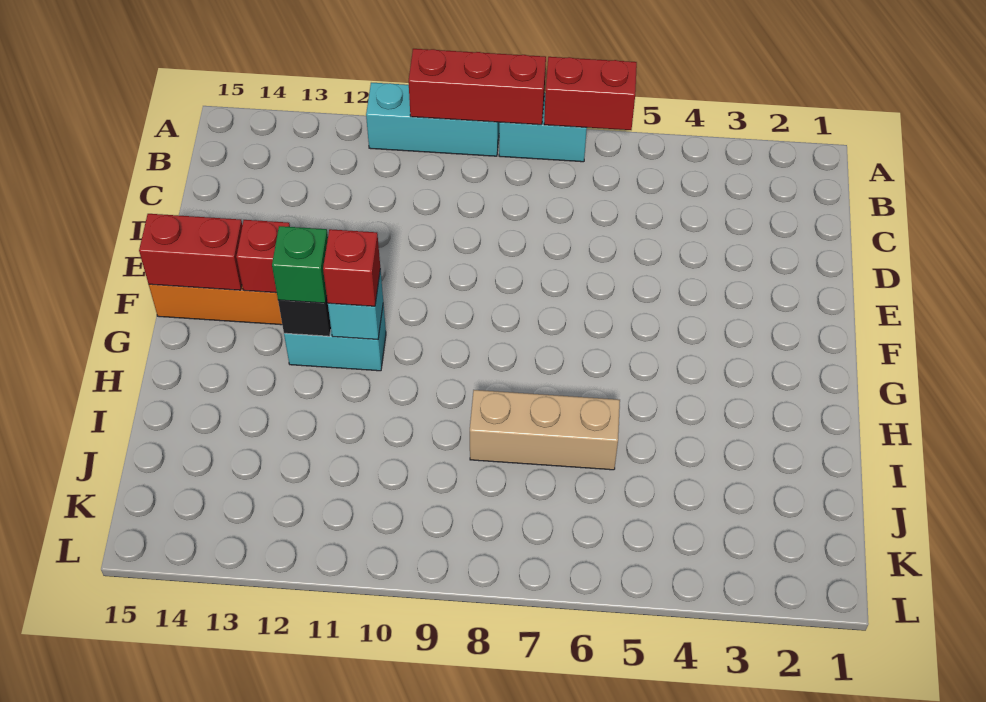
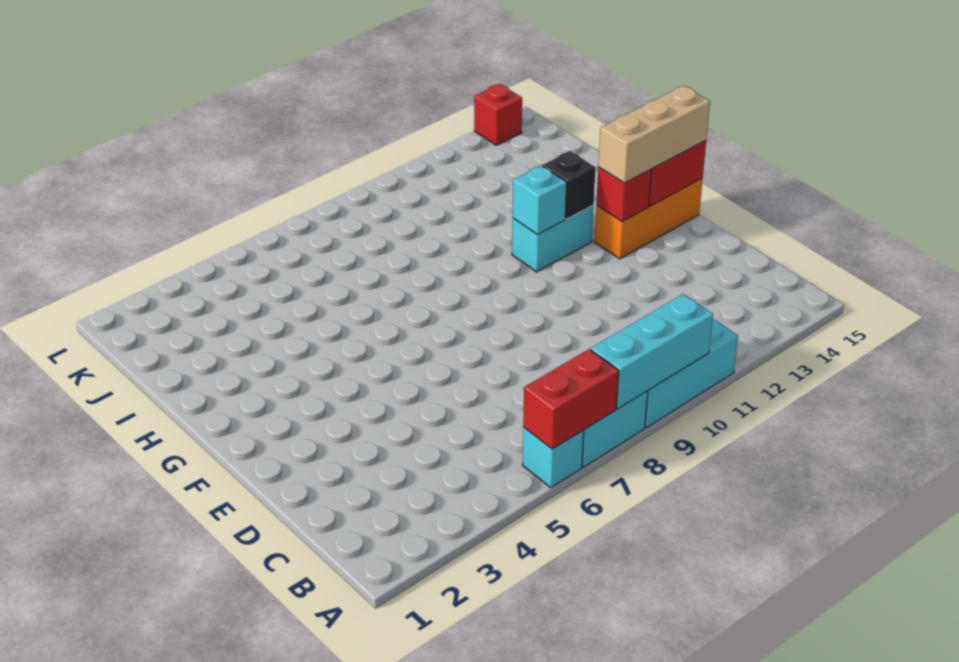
none -> cyan brick A6 level 1
red brick A8:A10 level 2 -> cyan brick A8:A10 level 2
red brick G11 level 3 -> red brick L14 level 1
green brick G12 level 3 -> none
tan brick I6:I8 level 1 -> tan brick F13:F15 level 3

